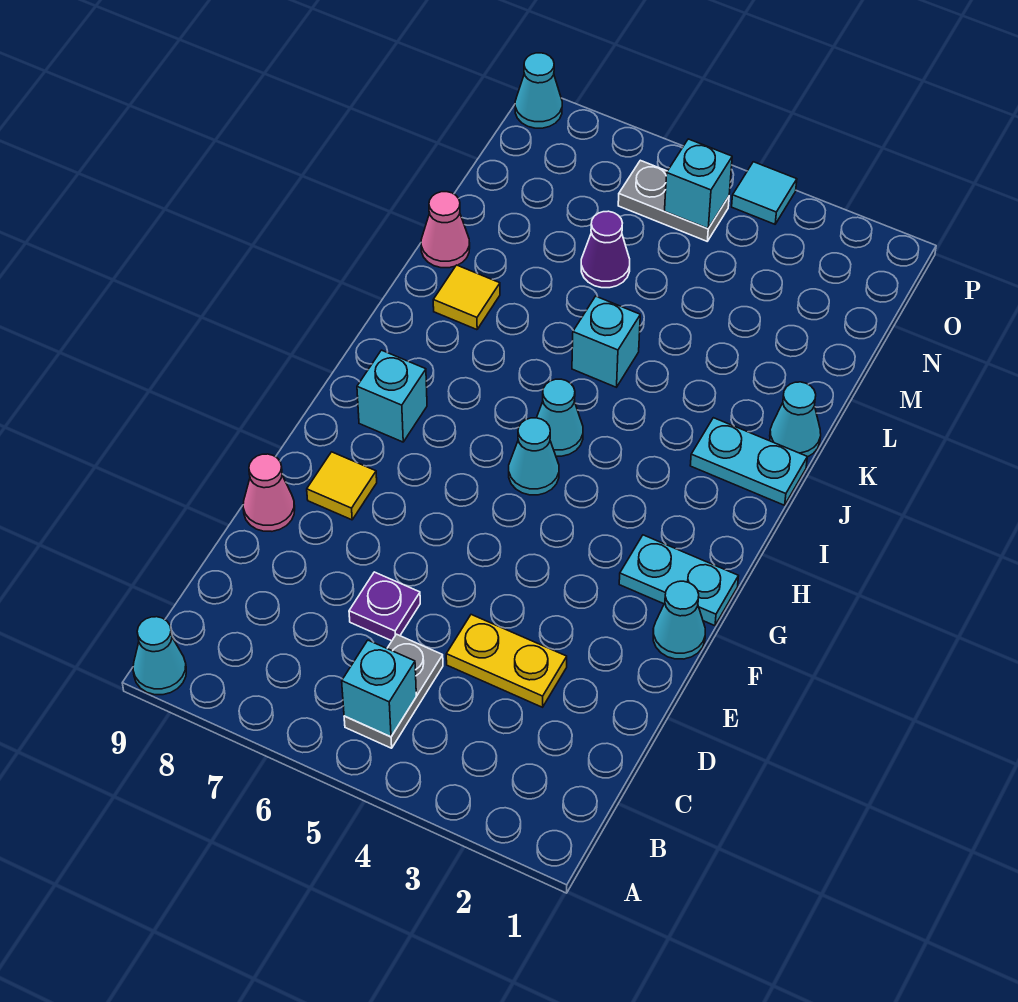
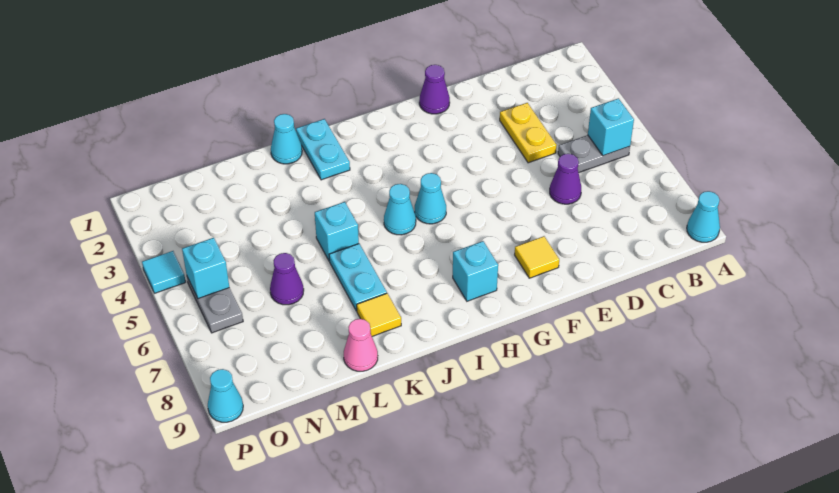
purple plate D6 level 1 -> purple cone D6 level 1
pink cone E9 level 1 -> none
cyan cone F1 level 1 -> purple cone F1 level 1
cyan plate G1:G2 level 1 -> cyan plate K6:K7 level 1

